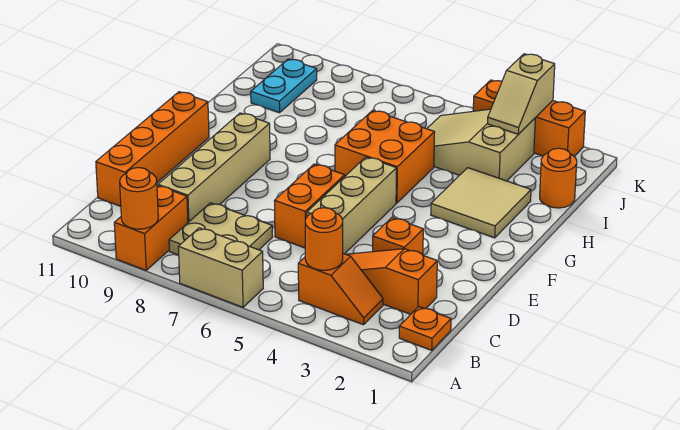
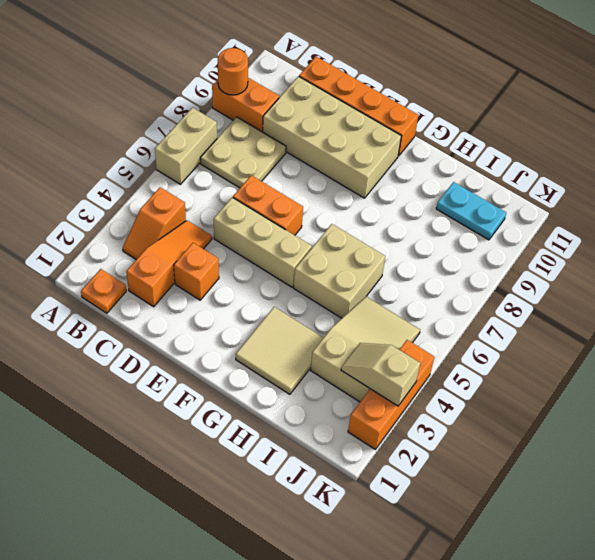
orange round brick B4 level 2 -> none
tan brick C9:F9 level 1 -> tan brick C9:F10 level 1
orange brick G5:H6 level 1 -> tan brick G5:H6 level 1
orange round brick I1 level 1 -> none

